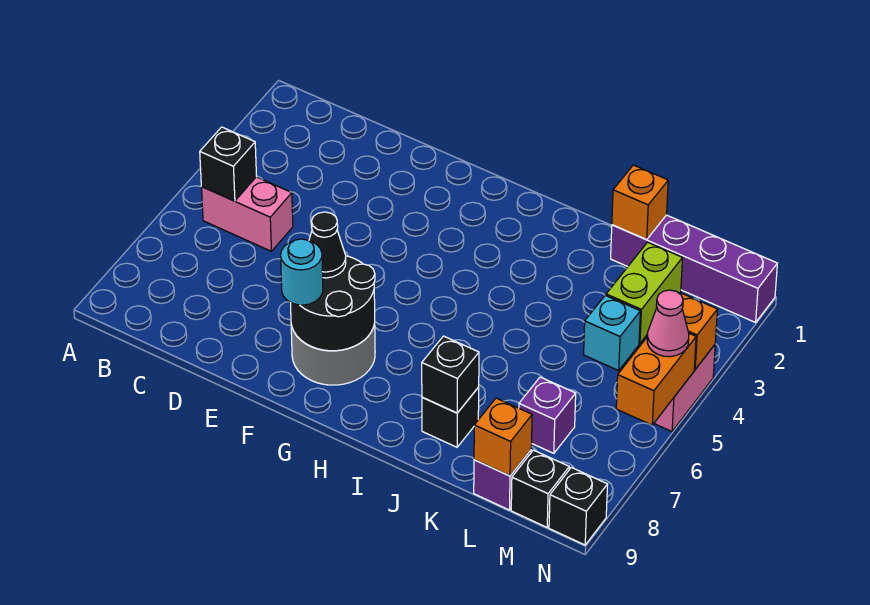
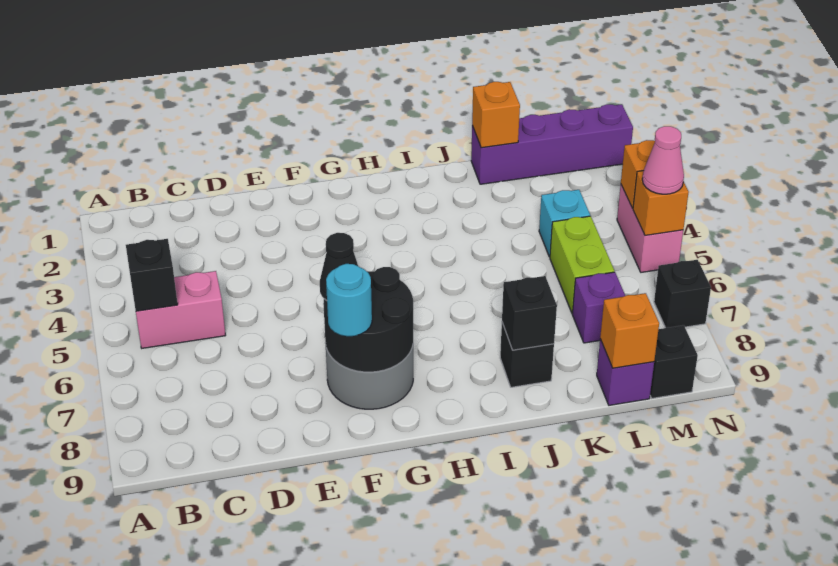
lime brick L2:L3 level 1 -> lime brick L5:L6 level 1
orange brick N5:N6 level 2 -> orange brick N5 level 2
black brick N9 level 1 -> black brick N7 level 1

